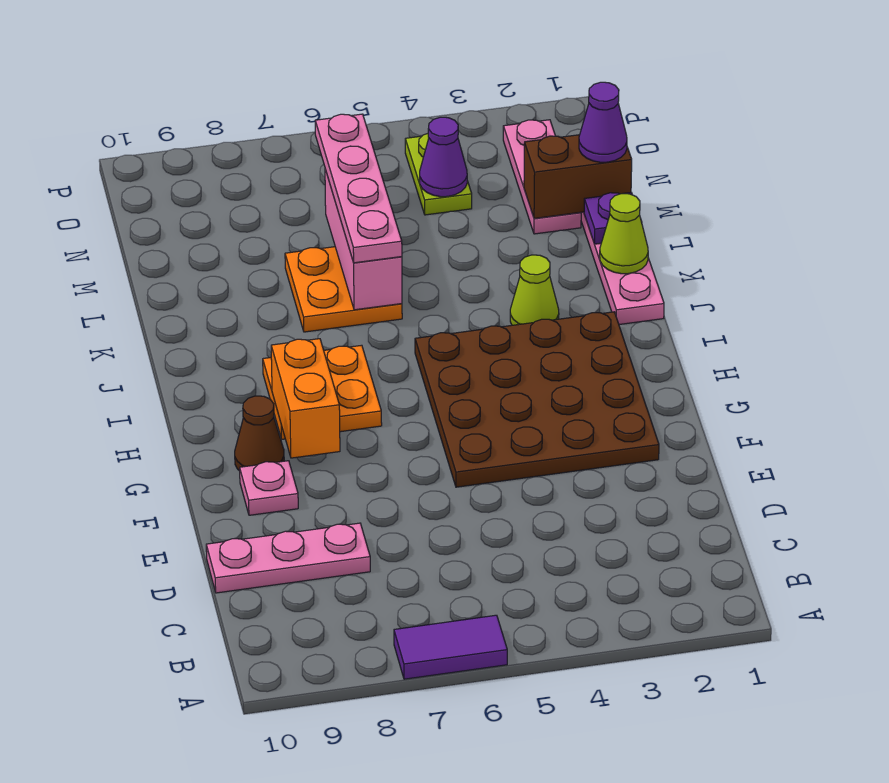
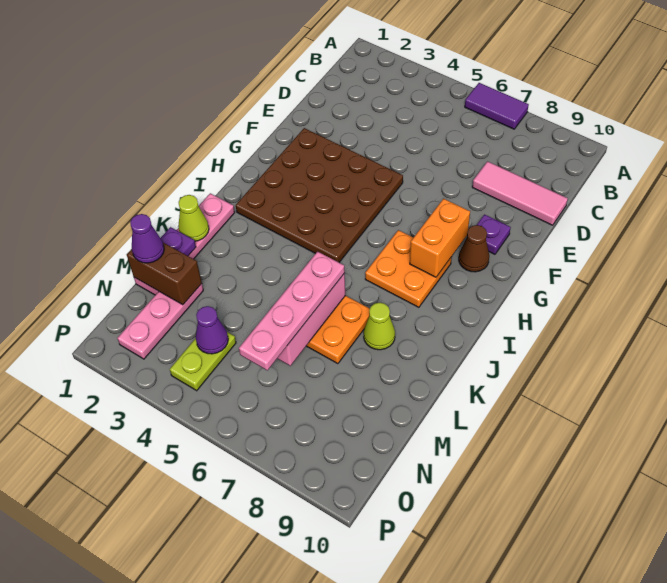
pink plate D8:D10 level 1 -> pink tile D8:D10 level 1
pink plate F9 level 1 -> purple plate F9 level 1
lime cone J3 level 1 -> lime cone K8 level 1

